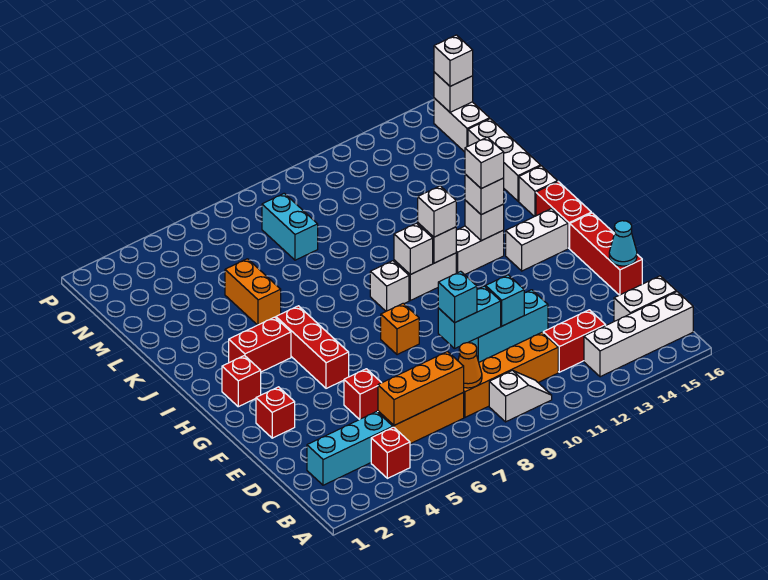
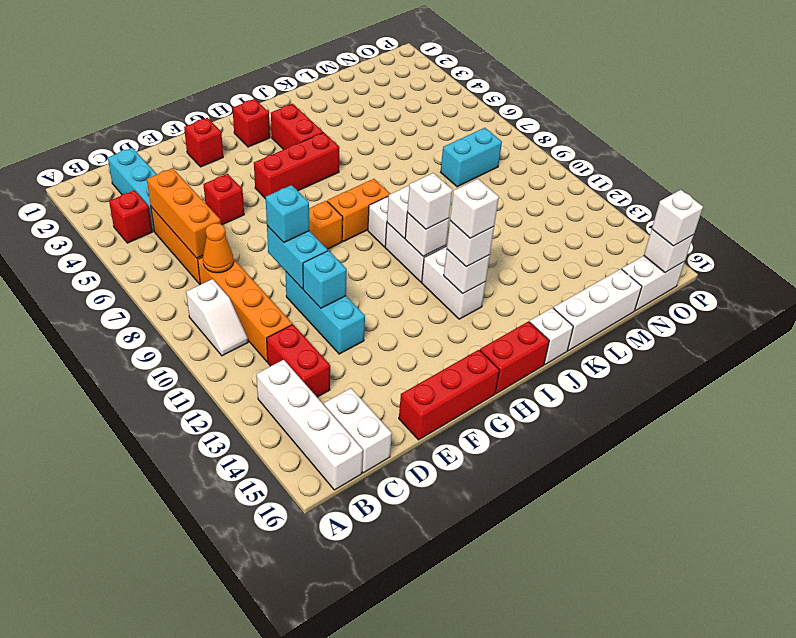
cyan cone E16 level 2 -> none
white brick H14:H15 level 1 -> none
orange brick K5:L5 level 1 -> orange brick H8:I8 level 1

